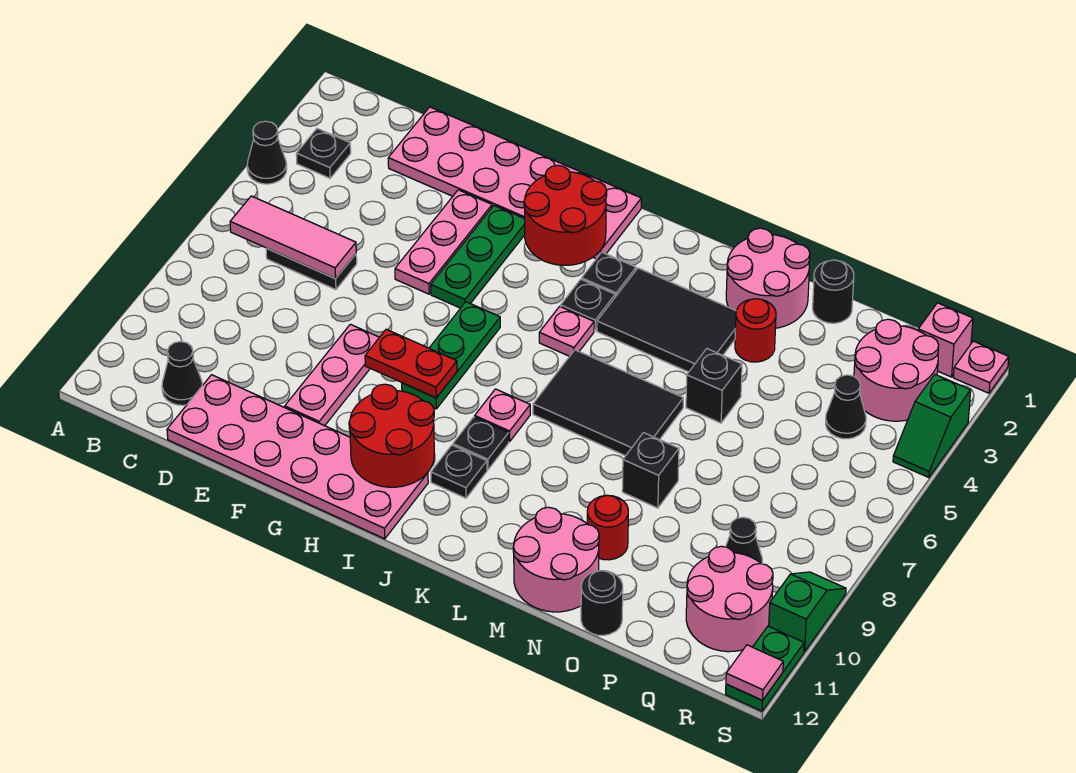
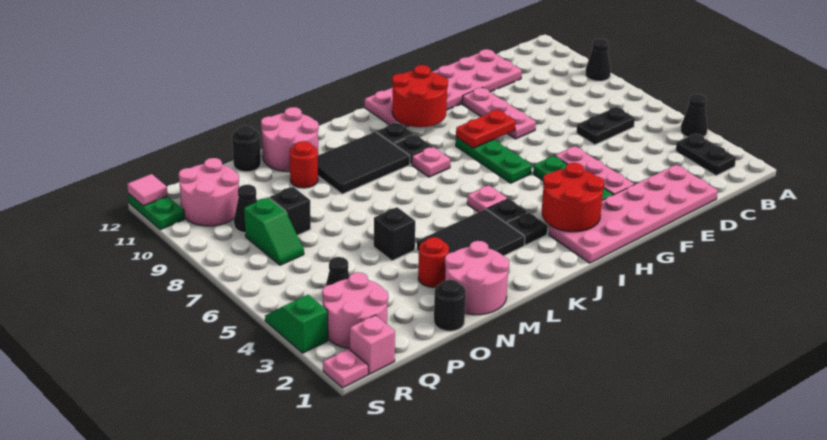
black plate B3 level 1 -> black plate B2:B3 level 1
pink tile B6:D6 level 2 -> none
black cone C11 level 1 -> black cone A9 level 1
black tile K6:M7 level 1 -> black tile K9:M10 level 1
black brick N8 level 1 -> black brick P8 level 1
green slope S9:S10 level 1 top 10 -> green slope Q7:Q8 level 1 top 8

